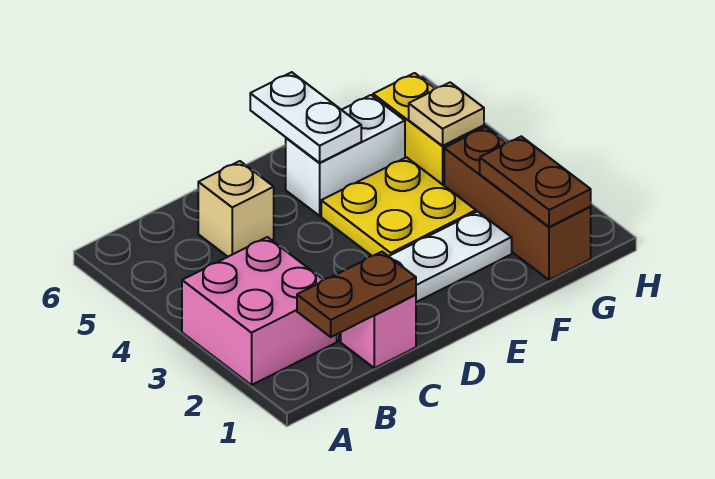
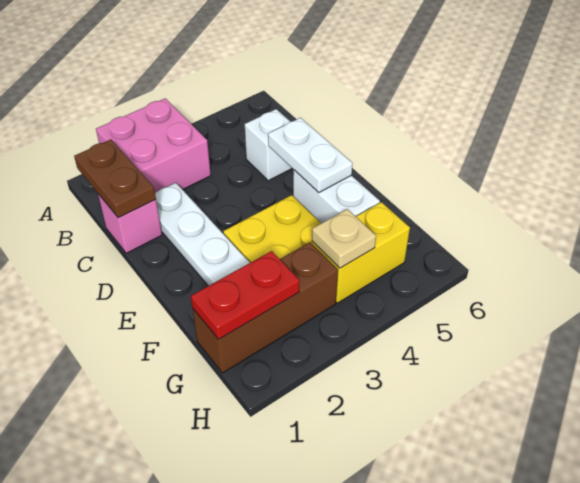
tan brick C5 level 1 -> white brick C5 level 1
white plate E5:E6 level 2 -> white plate D5:E5 level 2
brown plate G1:G2 level 2 -> red plate G1:G2 level 2

